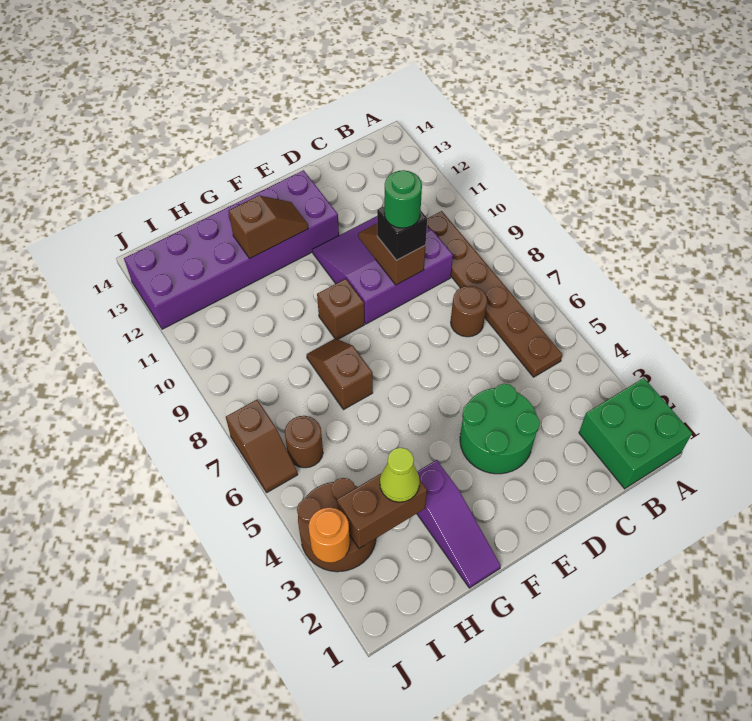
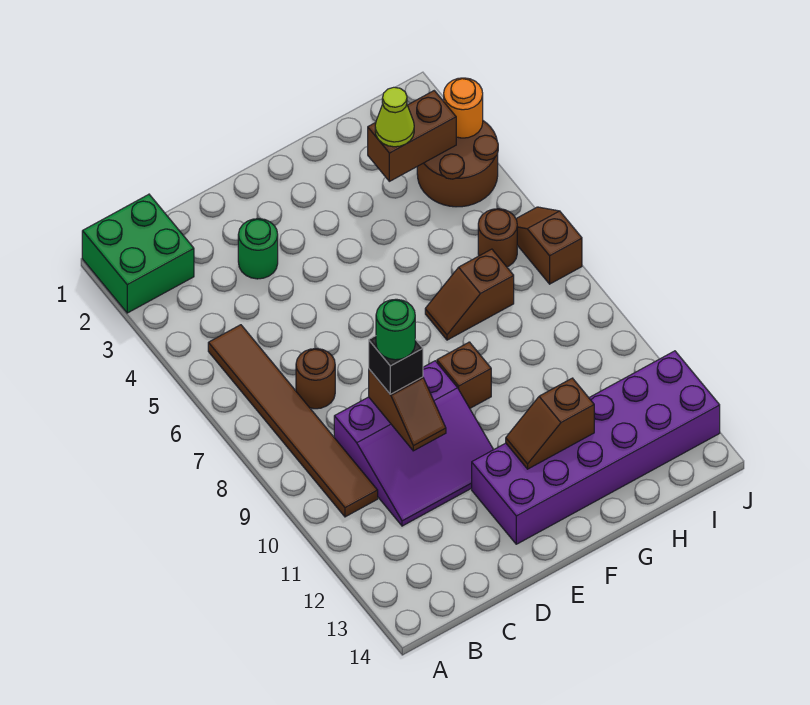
brown plate B5:B10 level 1 -> brown tile B5:B10 level 1
green round brick D3:E4 level 1 -> green round brick D3 level 1
purple slope G1:G3 level 1 top 3 -> none
brown slope G7:G8 level 1 top 7 -> brown slope G7:H7 level 1 top H

